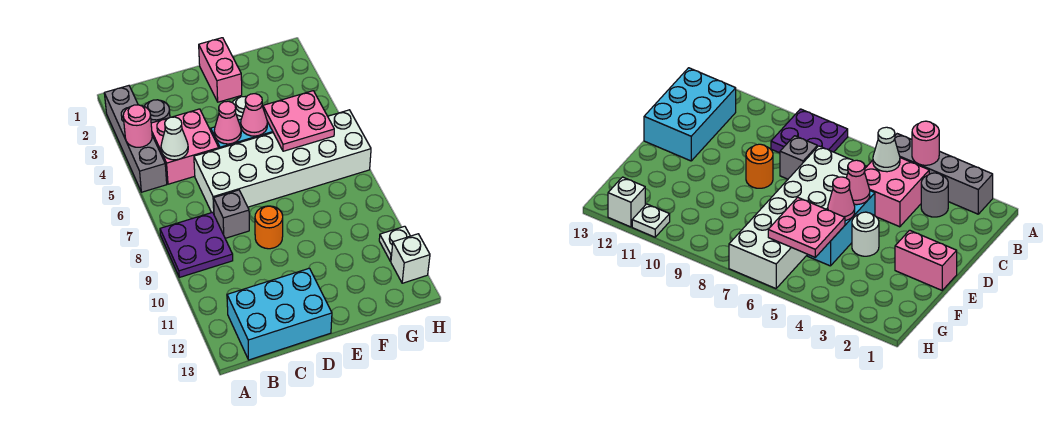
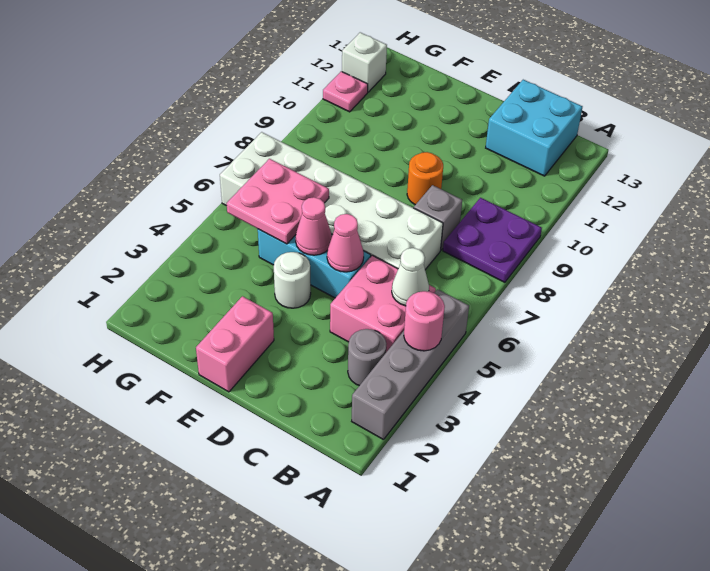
cyan brick B12:D13 level 1 -> cyan brick B12:C13 level 1
white plate H11 level 1 -> pink plate H11 level 1

